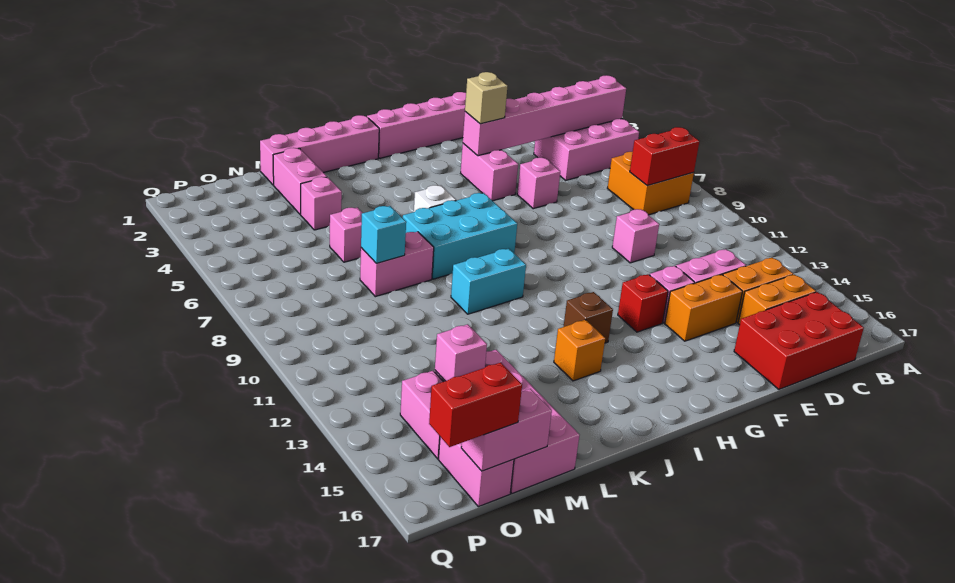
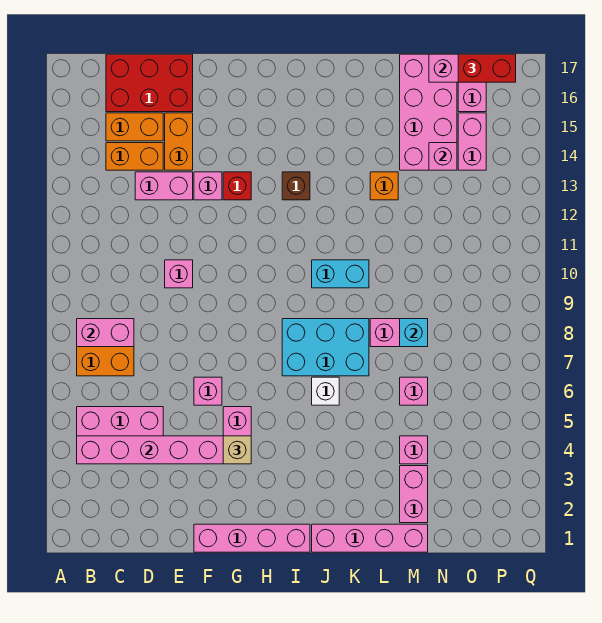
red brick B8:C8 level 2 -> pink brick B8:C8 level 2
orange brick E14:F14 level 1 -> orange brick E14:E15 level 1
orange brick J14 level 1 -> orange brick L13 level 1

